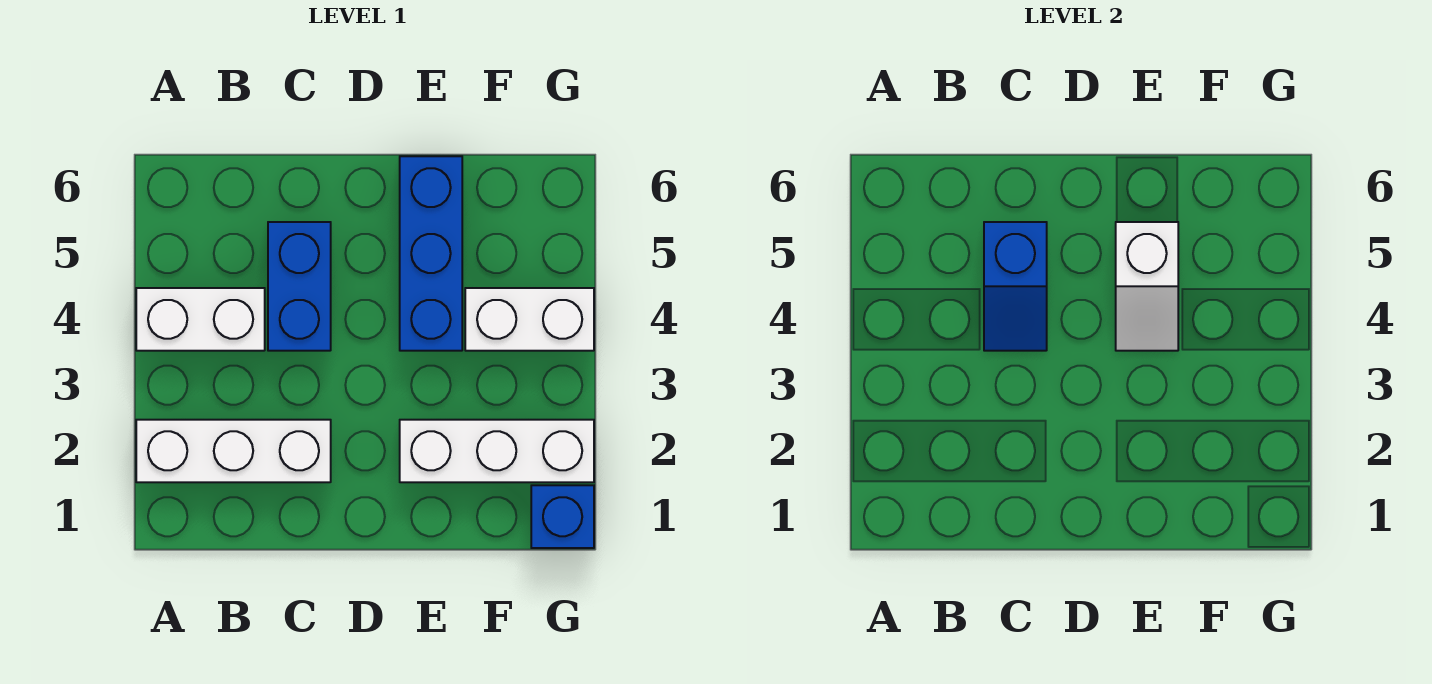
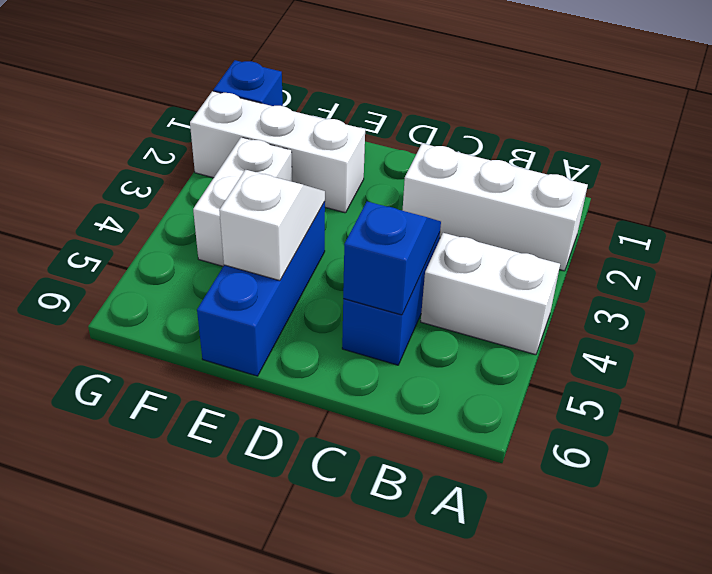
white brick F4:G4 level 1 -> white brick F3:F4 level 1

